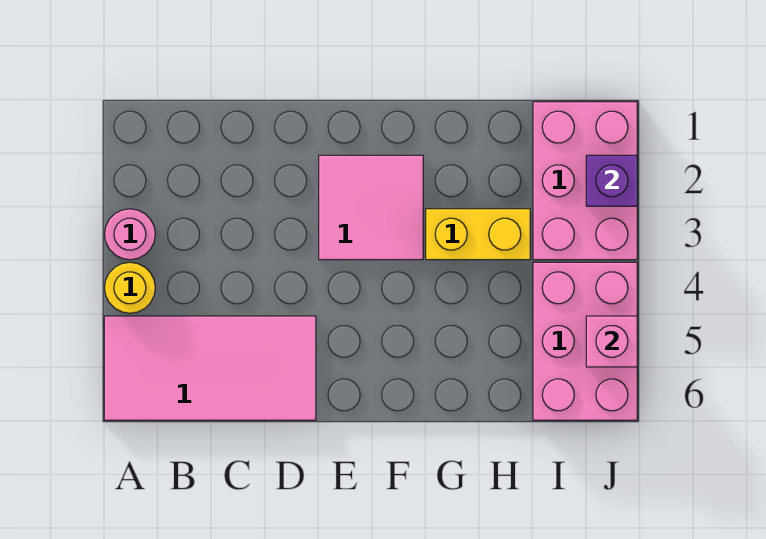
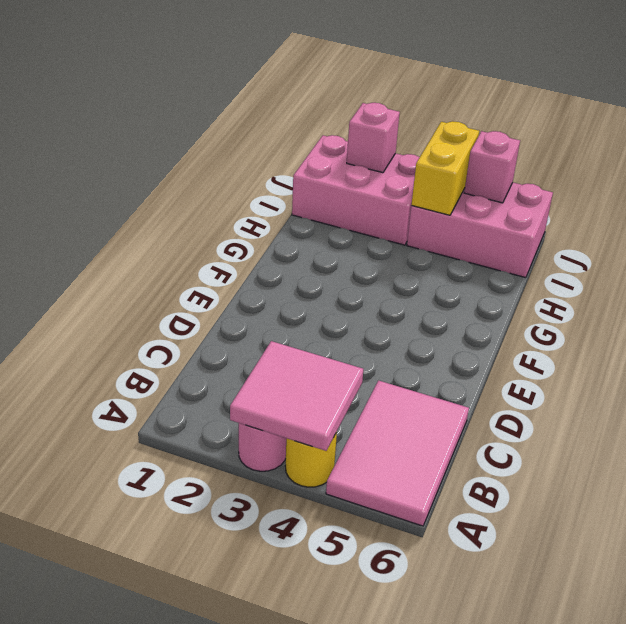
pink tile A5:D6 level 1 -> pink tile A5:C6 level 1
pink tile E2:F3 level 1 -> pink tile A3:B4 level 2
yellow brick G3:H3 level 1 -> yellow brick I4:J4 level 2
purple brick J2 level 2 -> pink brick J2 level 2

